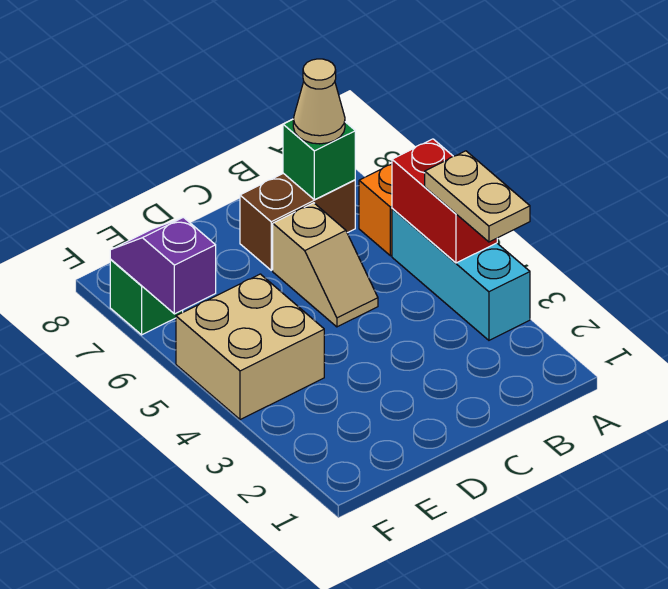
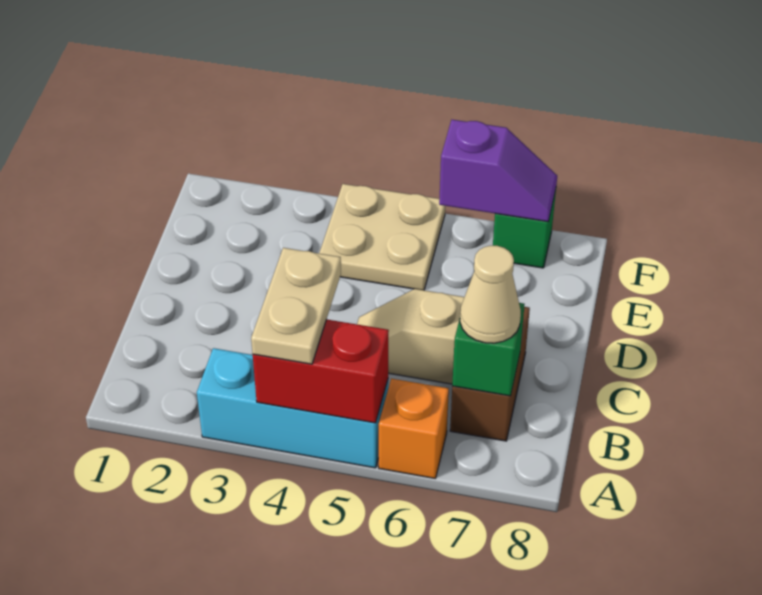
tan plate A3:A4 level 3 -> tan plate A4:B4 level 3
tan brick E4:F5 level 1 -> tan plate E4:F5 level 1

